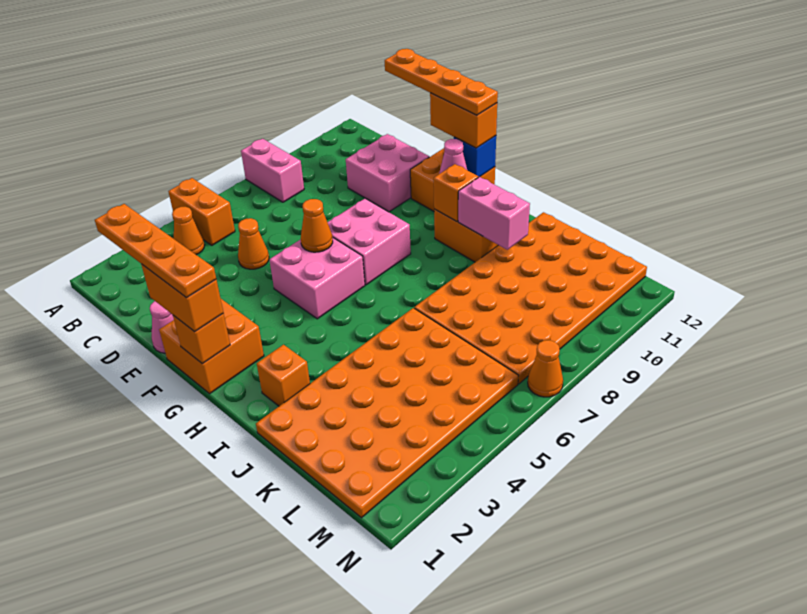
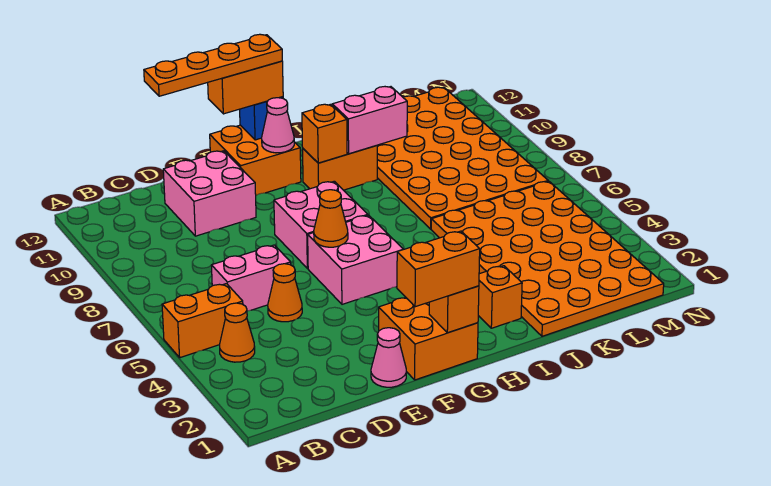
pink brick A8:B8 level 1 -> pink brick C6:D6 level 1
orange plate D1:G1 level 4 -> none
orange cone N7 level 1 -> none

